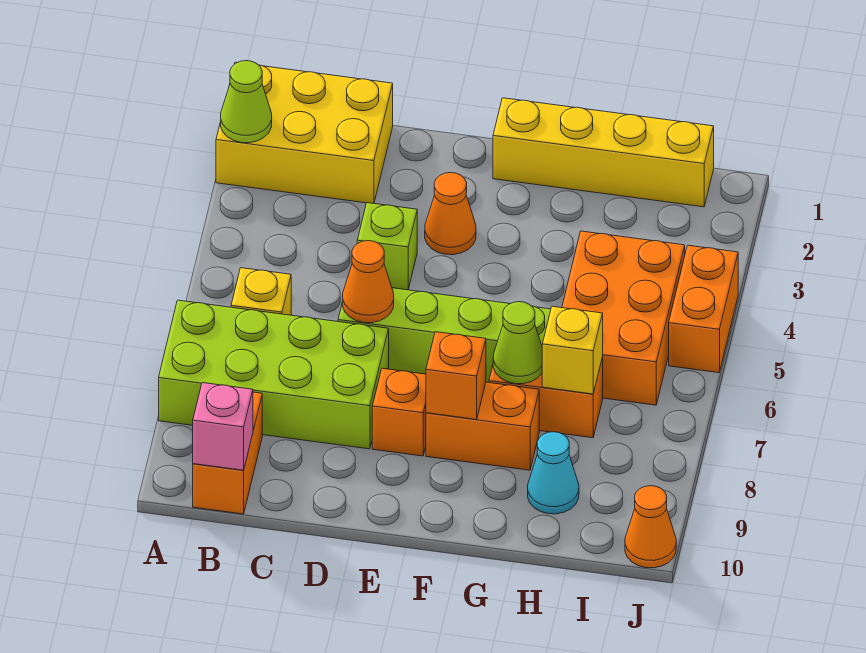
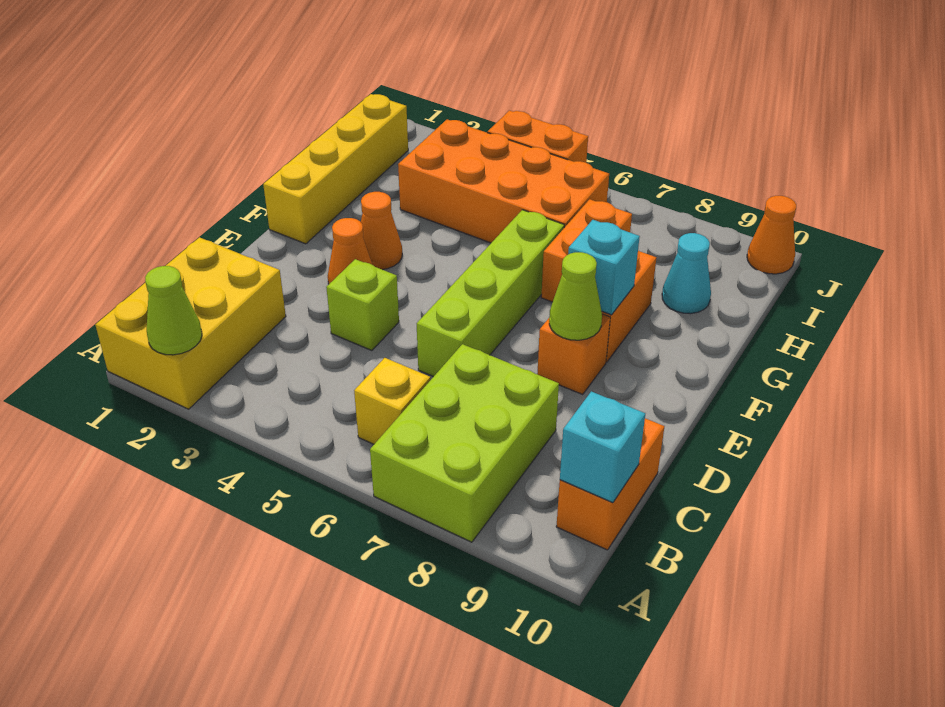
lime brick A7:D8 level 1 -> lime brick A7:C8 level 1
orange brick B9:B10 level 1 -> orange brick B10:C10 level 1
pink brick B10 level 2 -> cyan brick B10 level 2
orange cone D6 level 2 -> orange cone F3 level 1
orange brick F8 level 2 -> cyan brick F8 level 2
lime cone G7 level 2 -> lime cone E8 level 2
orange brick H4:I6 level 1 -> orange brick H3:I6 level 1
yellow brick H7 level 2 -> none

